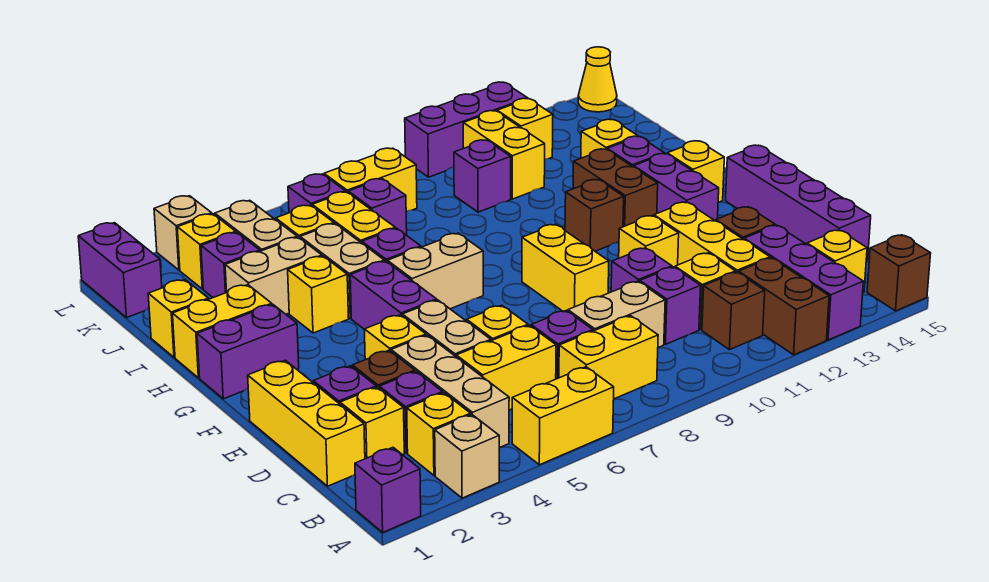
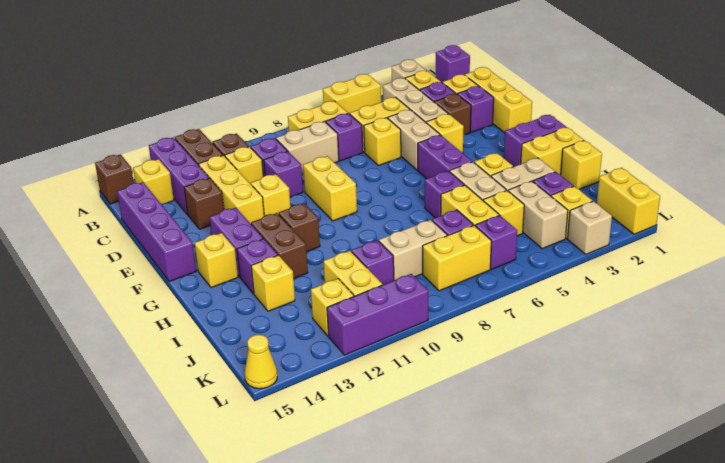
tan brick G6:G7 level 1 -> tan brick J8:J9 level 1
purple brick K1:L1 level 1 -> yellow brick K1:L1 level 1

